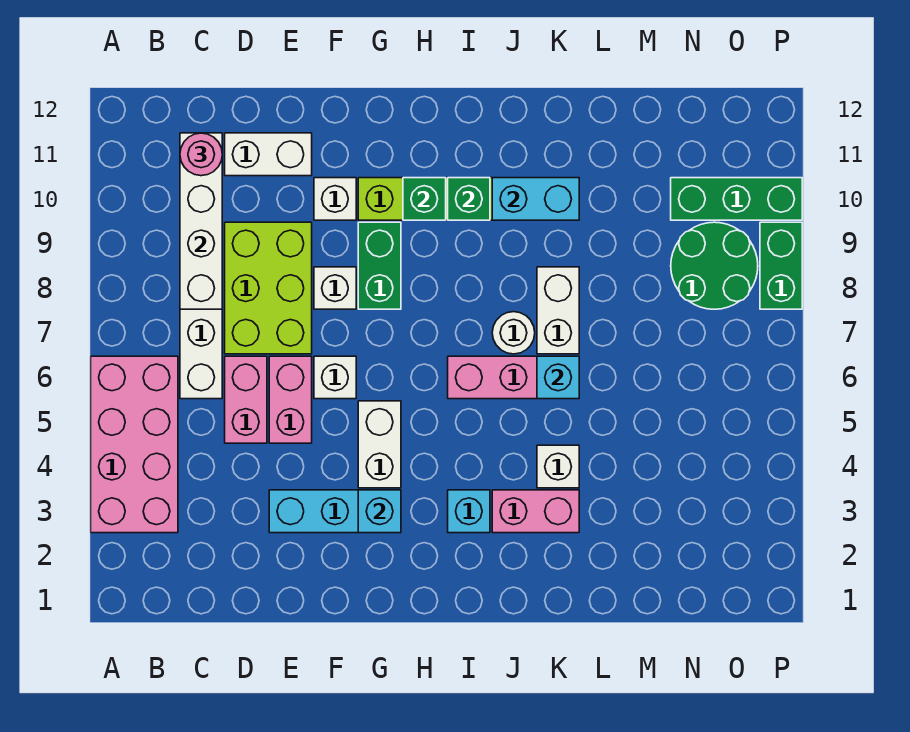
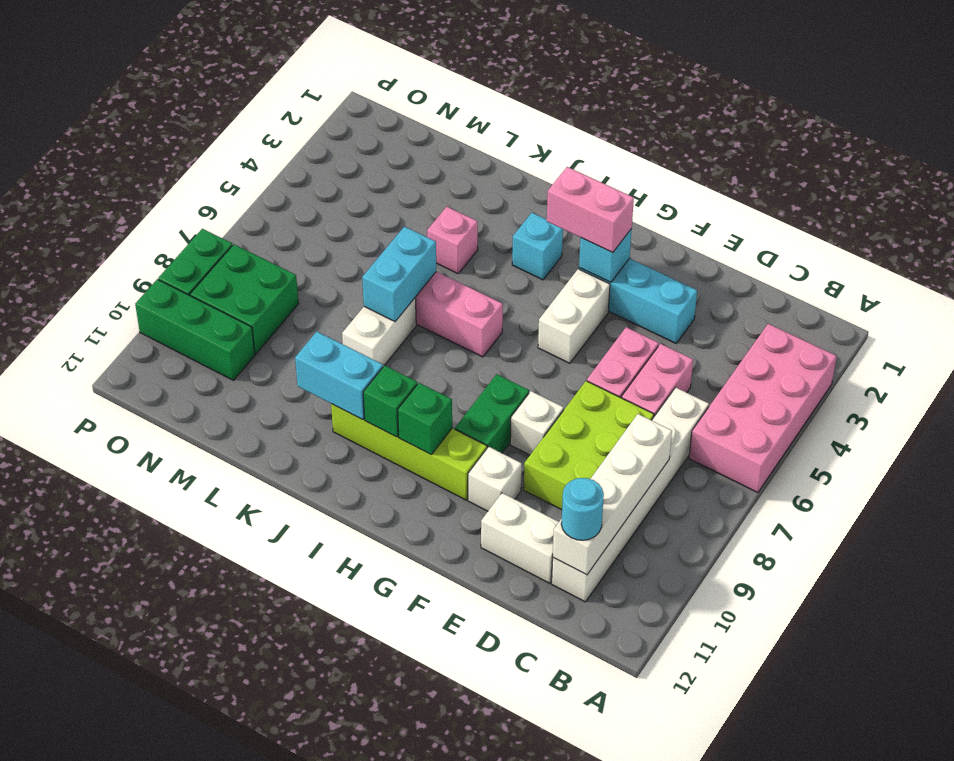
pink round brick C11 level 3 -> cyan round brick C11 level 3
white brick F6 level 1 -> none
pink brick J3:K3 level 1 -> pink brick G3:H3 level 3
white round brick J7 level 1 -> none
white brick K4 level 1 -> pink brick K4 level 1
cyan brick K6 level 2 -> cyan brick K6:K7 level 2
green round brick N8:O9 level 1 -> green brick N8:O9 level 1

